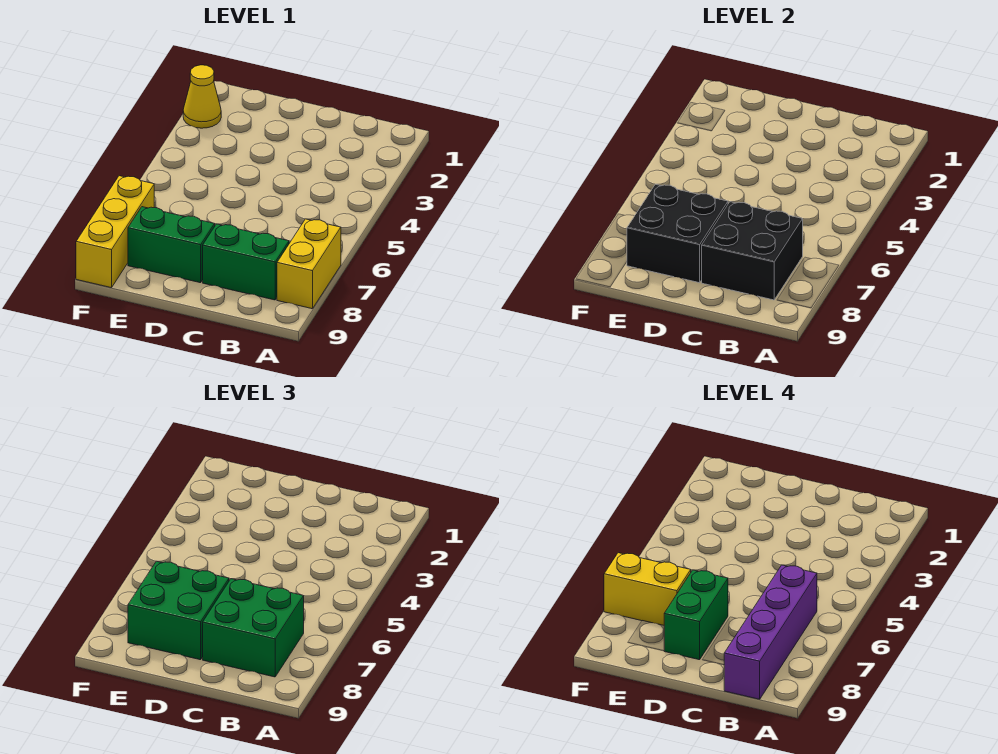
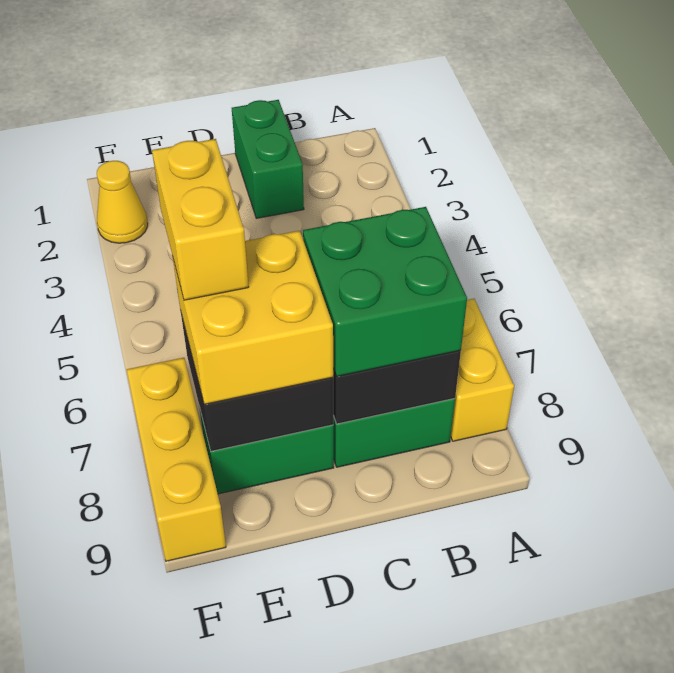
purple brick B6:B9 level 4 -> none
green brick D7:E8 level 3 -> yellow brick D7:E8 level 3
green brick D7:D8 level 4 -> green brick C1:C2 level 1
yellow brick E7:F7 level 4 -> yellow brick E6:E7 level 4

